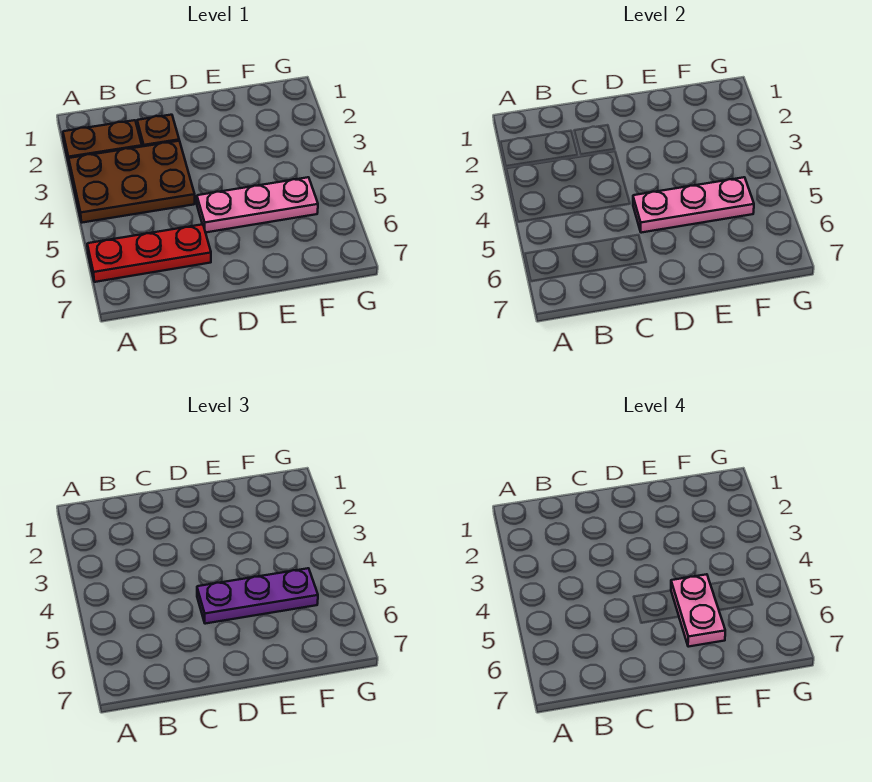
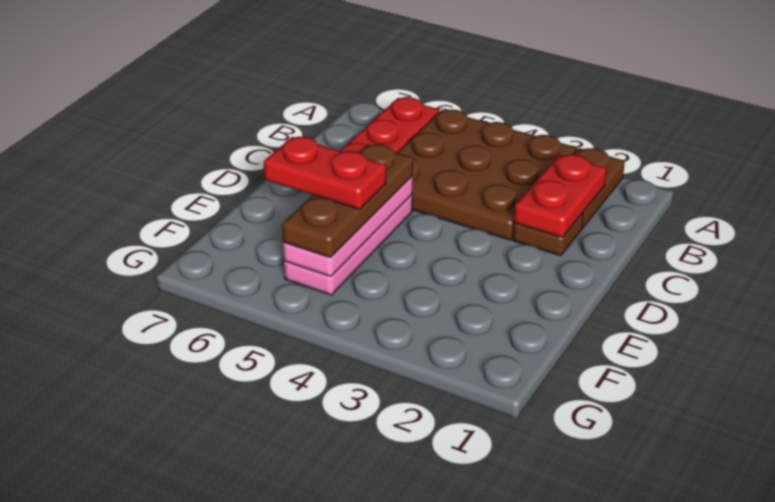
brown plate A3:C4 level 1 -> brown plate A3:C5 level 1
none -> red plate B2:C2 level 2
purple plate D5:F5 level 3 -> brown plate D5:F5 level 3
pink plate E5:E6 level 4 -> red plate E5:E6 level 4

